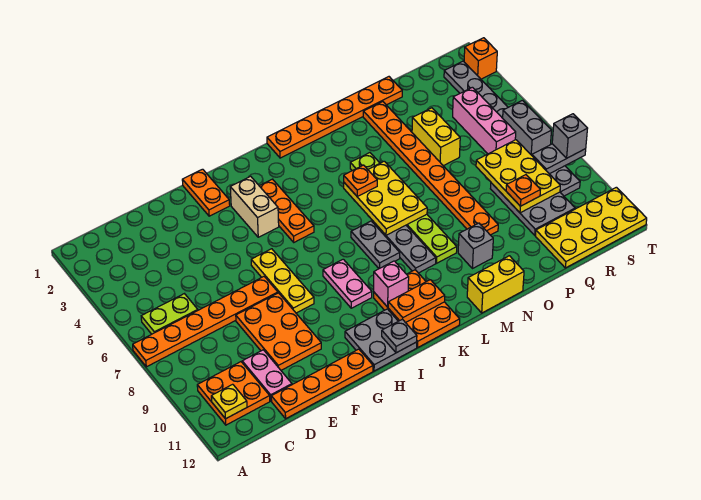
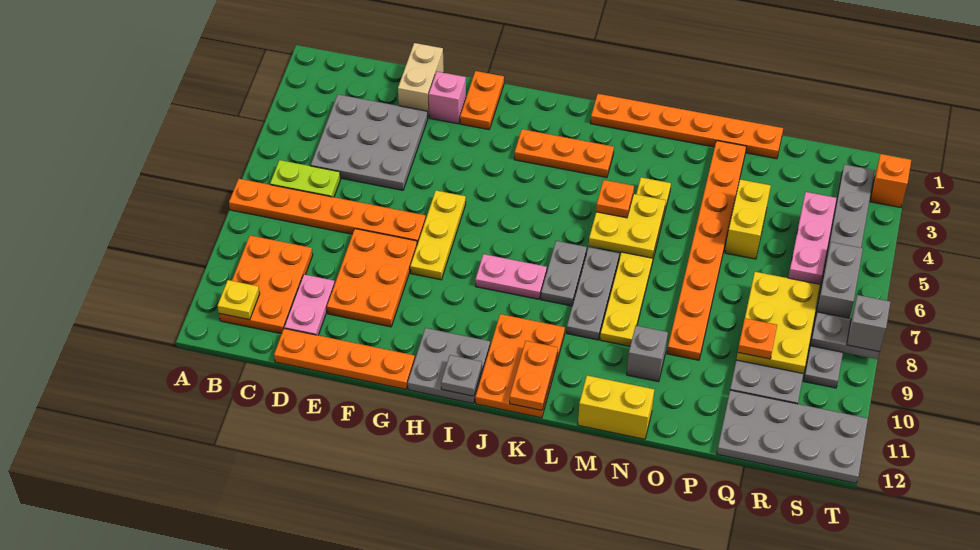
orange plate B10:C11 level 1 -> orange plate B9:C11 level 1
none -> grey plate C3:E5 level 1
tan brick H3:H4 level 1 -> tan brick E1:E2 level 1
orange plate I3:I5 level 1 -> orange plate I3:K3 level 1
pink plate I8:I9 level 1 -> pink plate I8:J8 level 1
pink brick J10 level 2 -> pink brick F2 level 1
orange plate J11:K11 level 2 -> orange plate K11:K12 level 2
yellow plate L5:M7 level 2 -> yellow plate L5:M6 level 2
lime plate M4:M9 level 1 -> yellow plate M4:M9 level 1
yellow plate Q11:T12 level 1 -> grey plate Q11:T12 level 1

